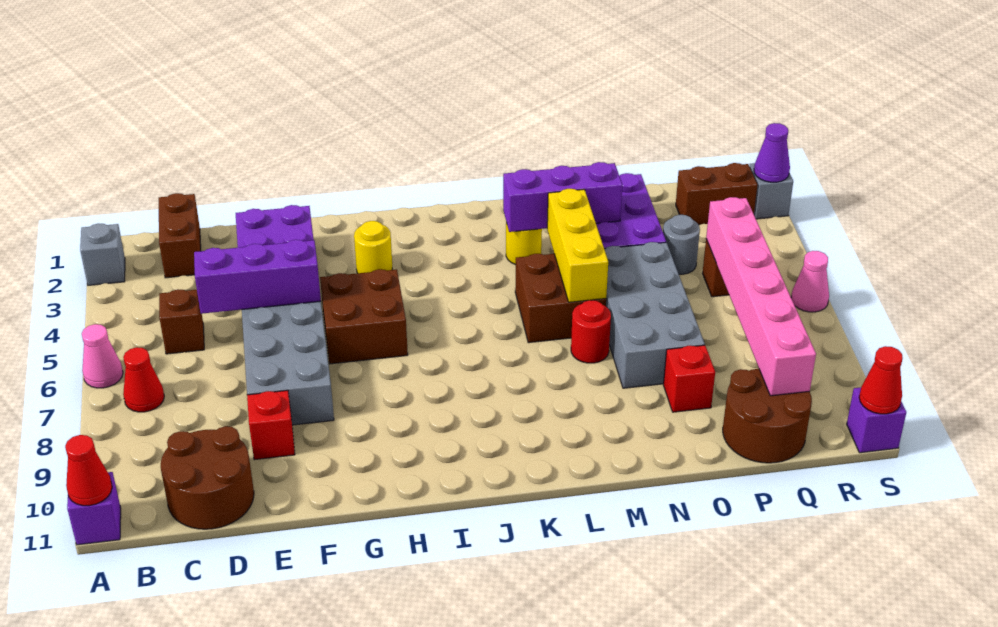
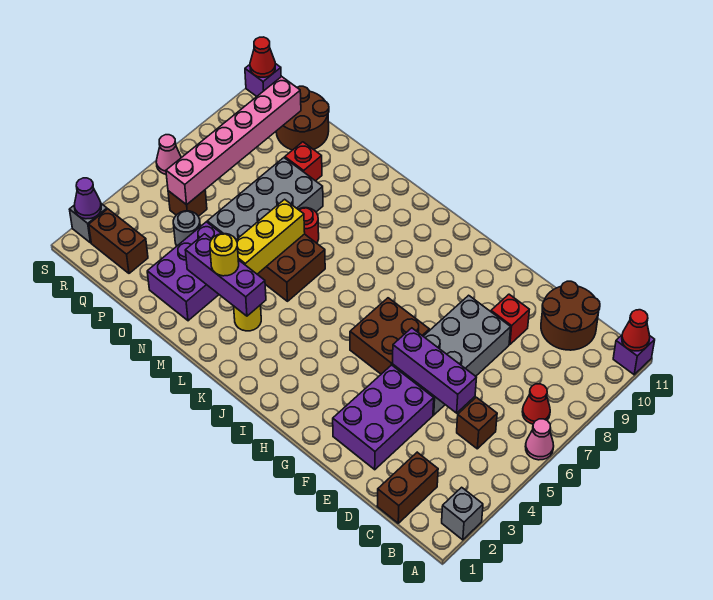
yellow round brick H3 level 1 -> yellow round brick M3 level 3

